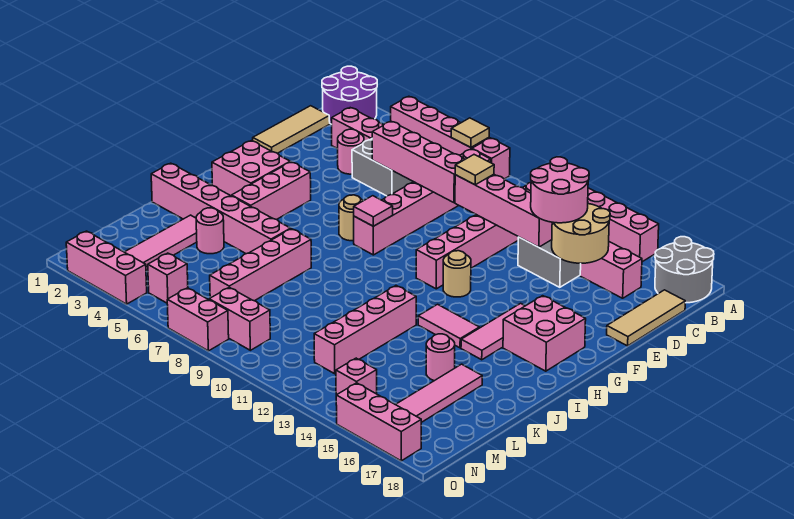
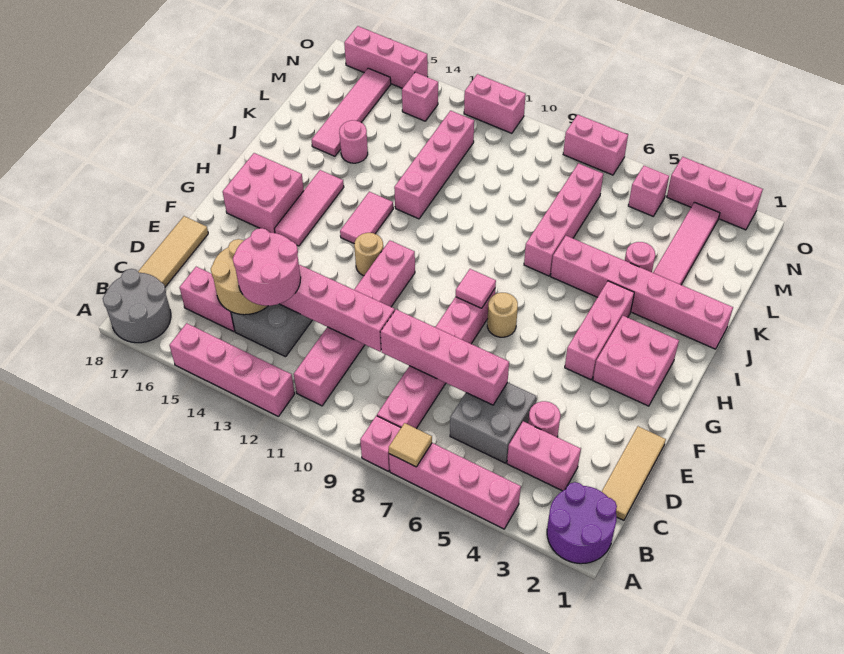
tan tile D10 level 3 -> none
pink tile I13:I14 level 1 -> pink tile H13:I13 level 1
pink brick N8:N9 level 1 -> pink brick O11:O12 level 1

